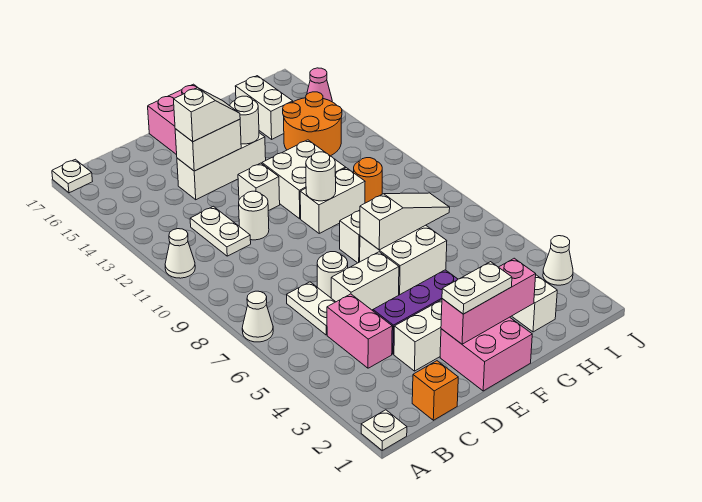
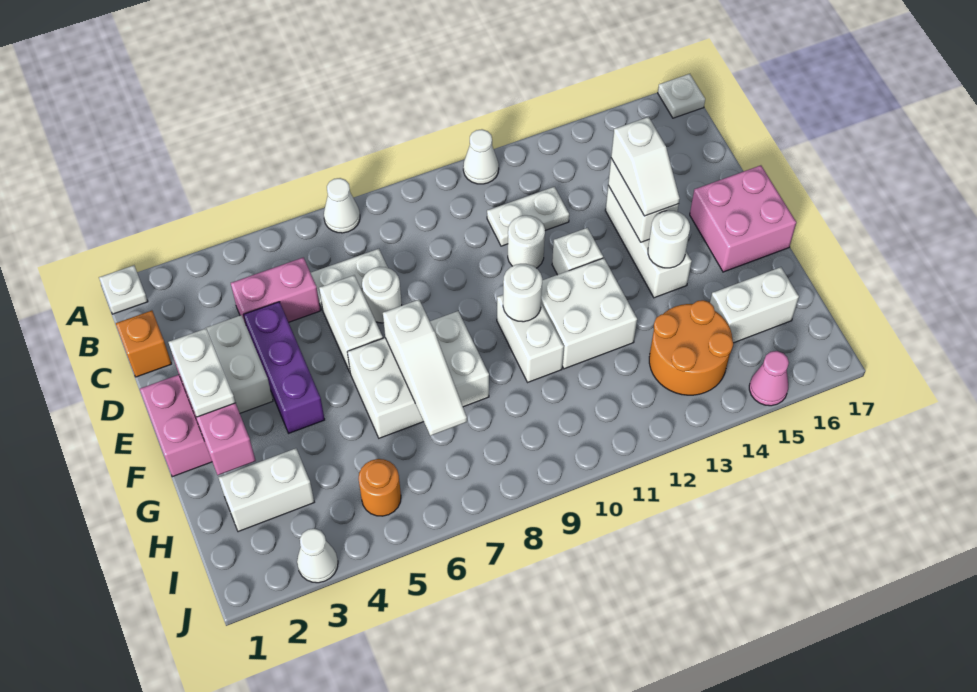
orange round brick H10 level 1 -> orange round brick I5 level 1

